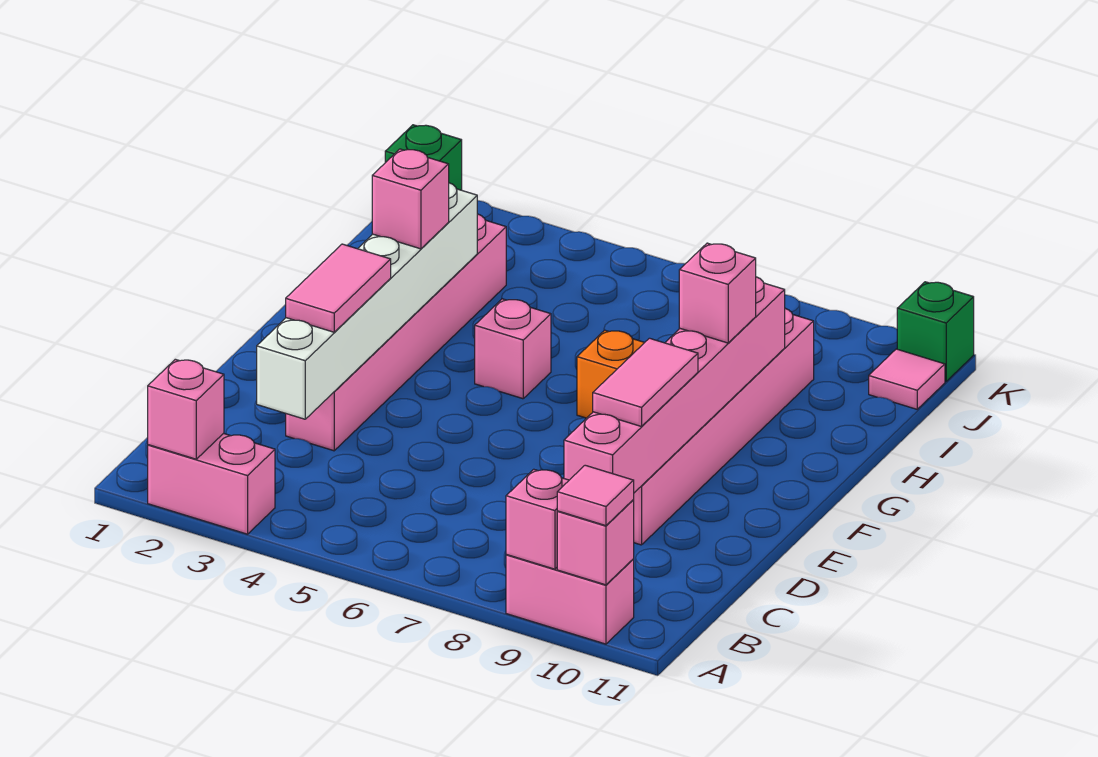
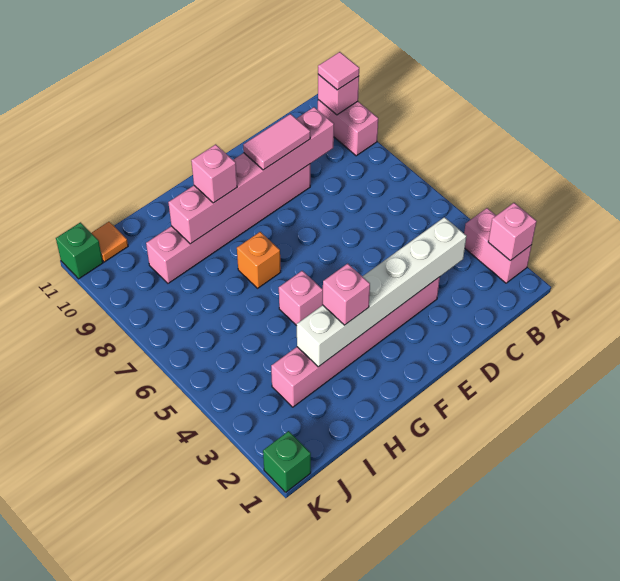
pink brick A9 level 2 -> none
pink tile D3:E3 level 3 -> none
pink tile J11 level 1 -> orange tile J11 level 1

